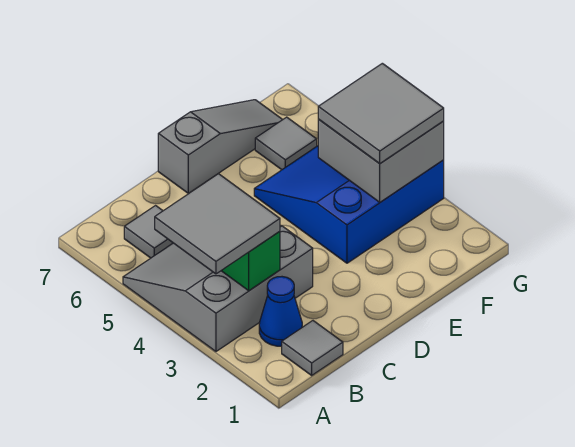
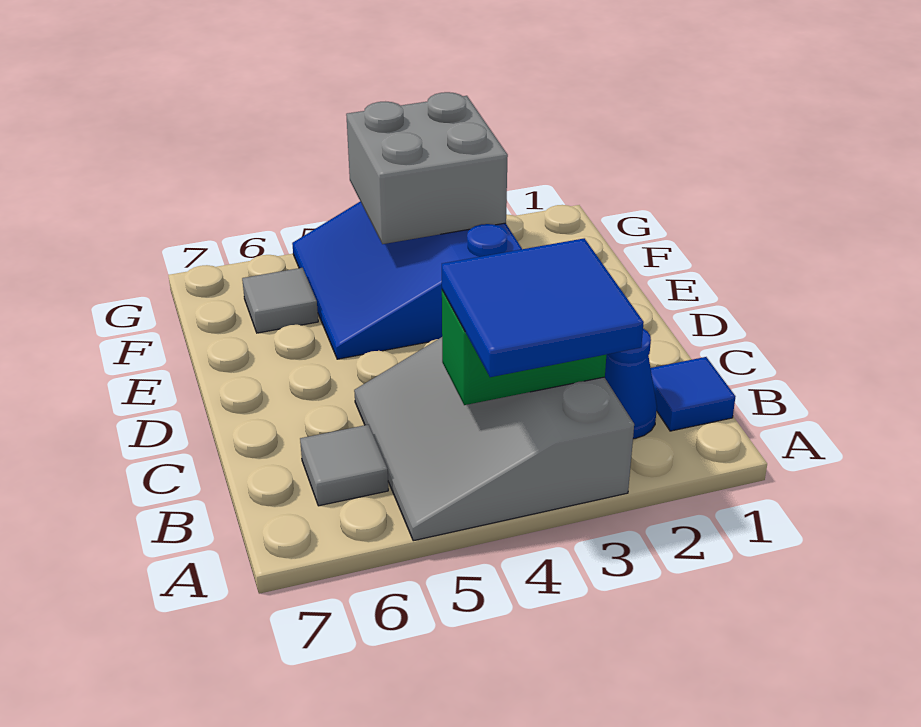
grey tile A3:B4 level 3 -> blue tile A3:B4 level 3
grey tile B1 level 1 -> blue tile B1 level 1
grey slope D7:F7 level 1 top D -> none
grey tile F3:G4 level 3 -> none

